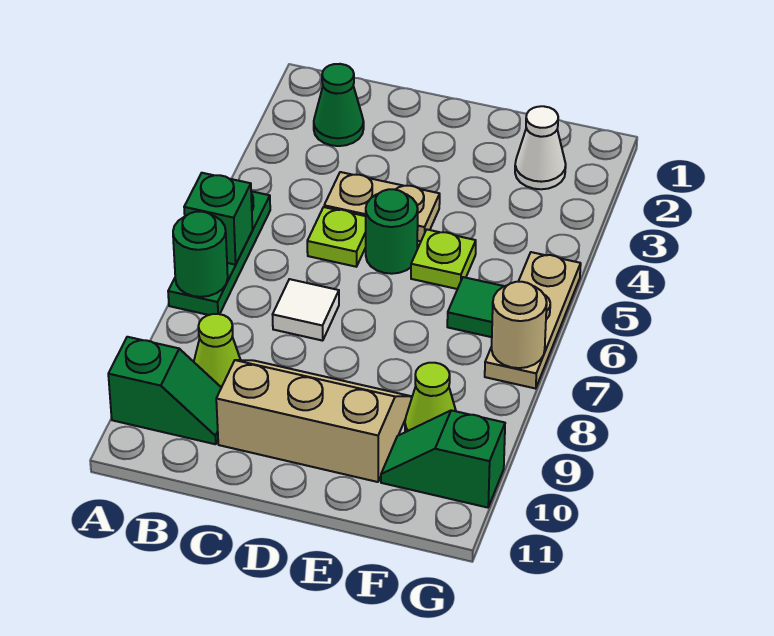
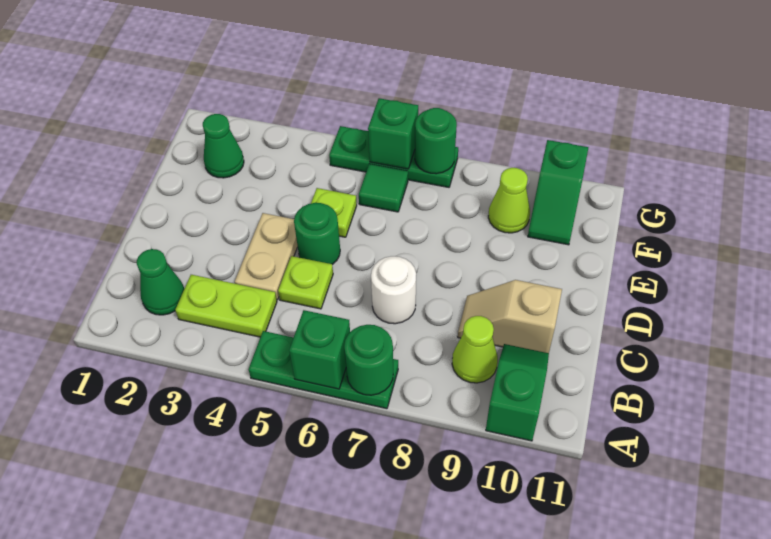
none -> lime plate B3:B4 level 1
white tile C7 level 1 -> white round brick C7 level 1
tan slope C9:E10 level 1 top 10 -> tan slope C9:C10 level 1 top 10
white cone F2 level 1 -> green cone F2 level 1
tan plate G5:G7 level 1 -> green plate G5:G7 level 1
none -> green brick G6 level 2
tan round brick G7 level 2 -> green round brick G7 level 2

